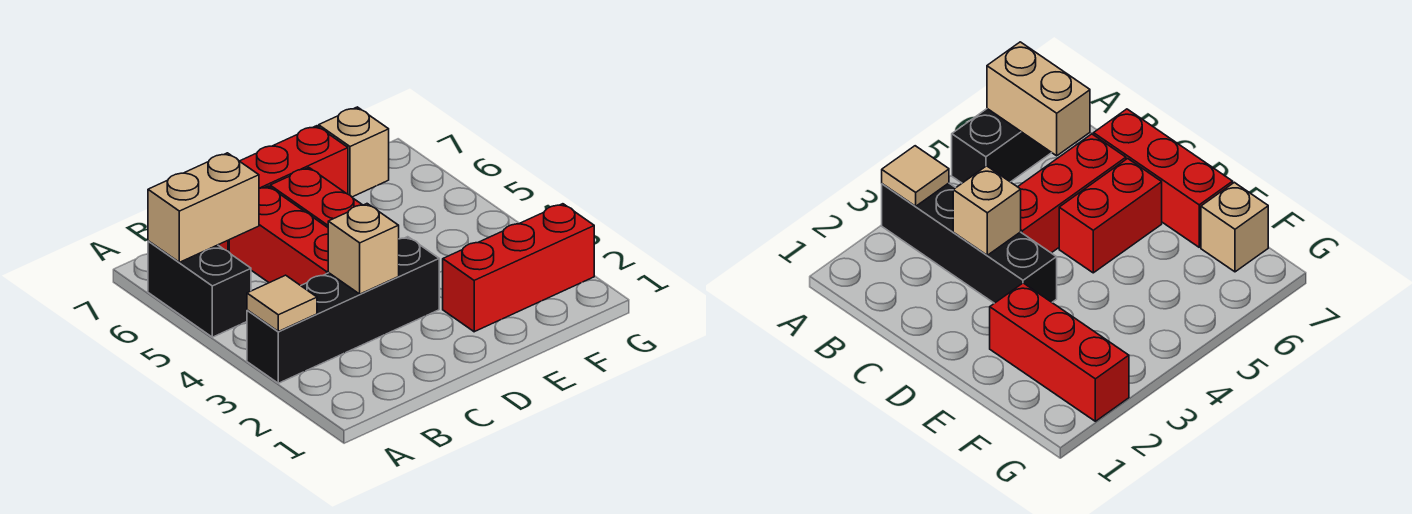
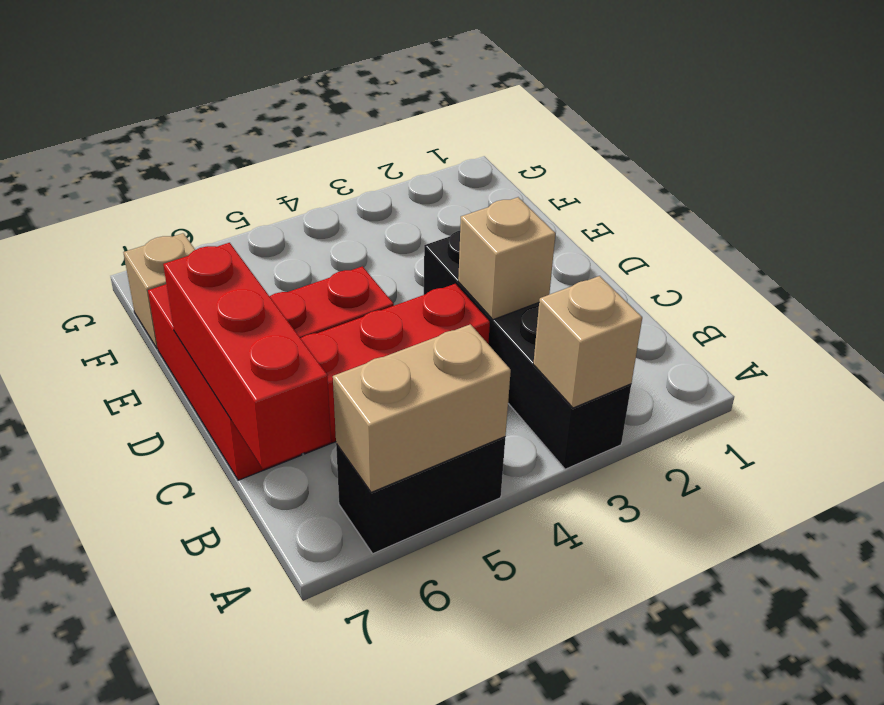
tan tile A3 level 2 -> tan brick A3 level 2
tan brick A6:B6 level 2 -> tan brick A5:A6 level 2
red brick E2:G2 level 1 -> red brick B7:D7 level 2

